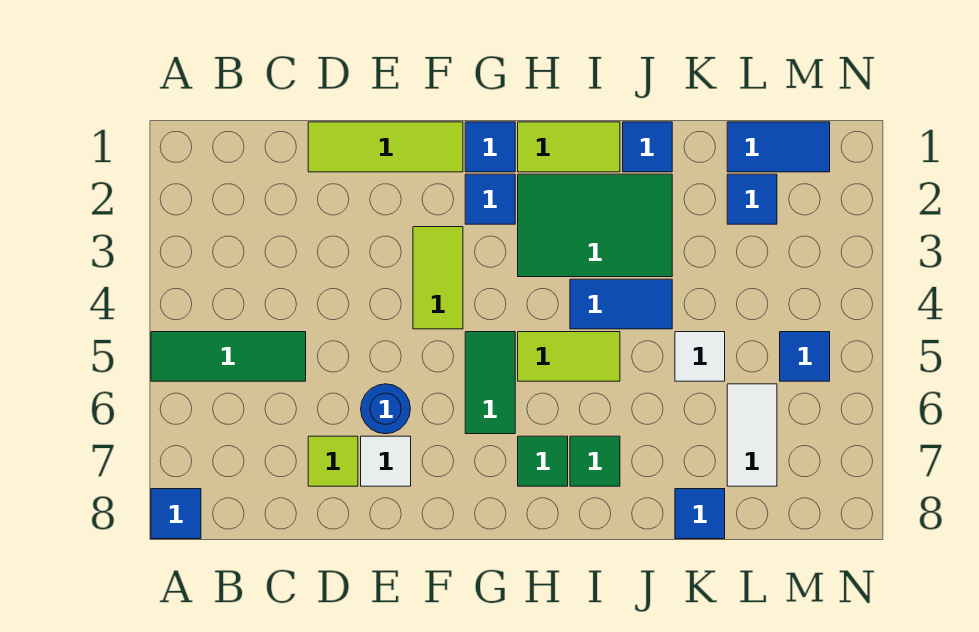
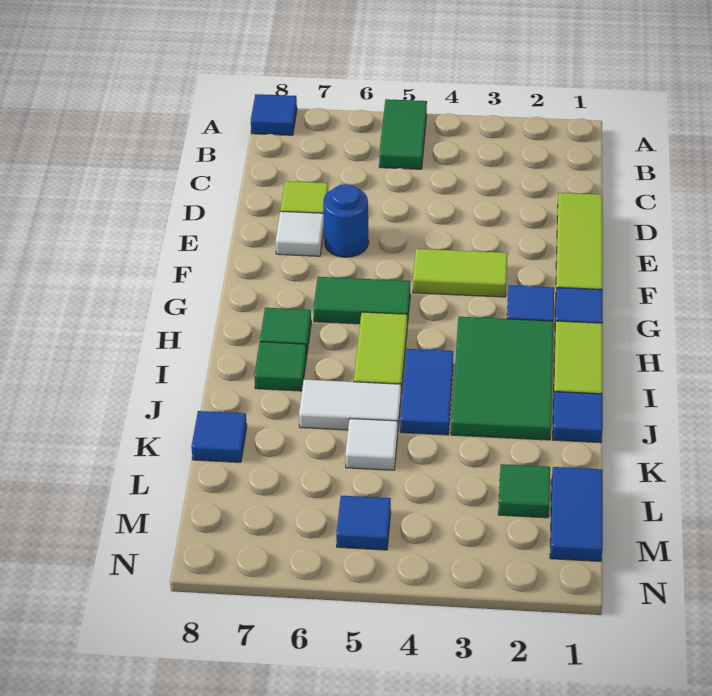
green tile A5:C5 level 1 -> green tile A5:B5 level 1
blue tile L2 level 1 -> green tile L2 level 1
white tile L6:L7 level 1 -> white tile J5:J6 level 1

